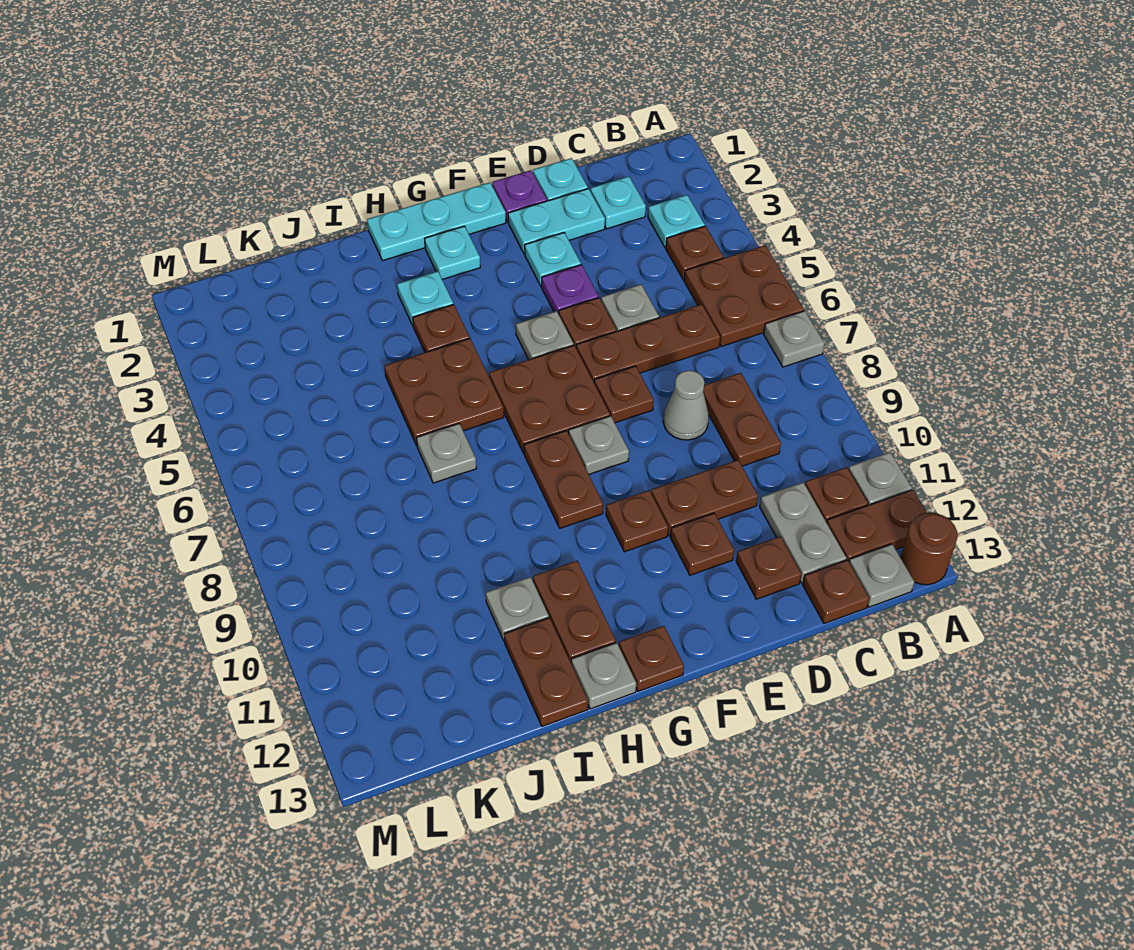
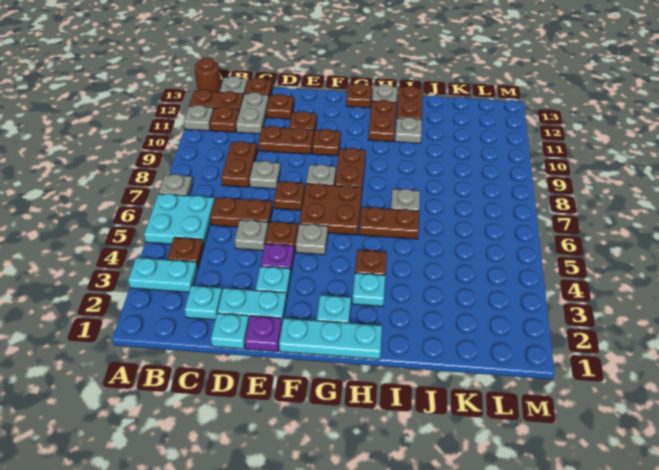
brown plate A5:B6 level 1 -> cyan plate A5:B6 level 1
cyan plate B3 level 1 -> cyan plate A3:B3 level 1
brown plate C6:E6 level 1 -> brown plate C6:D6 level 1
grey cone D8 level 1 -> grey plate D8 level 1
brown plate H5:I6 level 1 -> brown plate H6:I6 level 1

